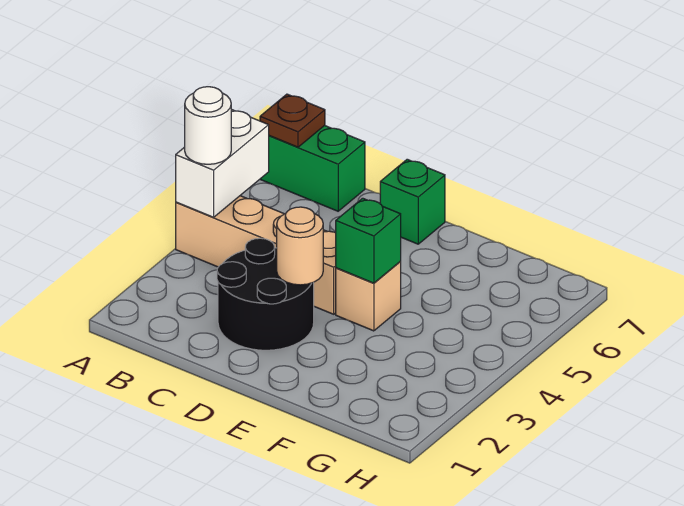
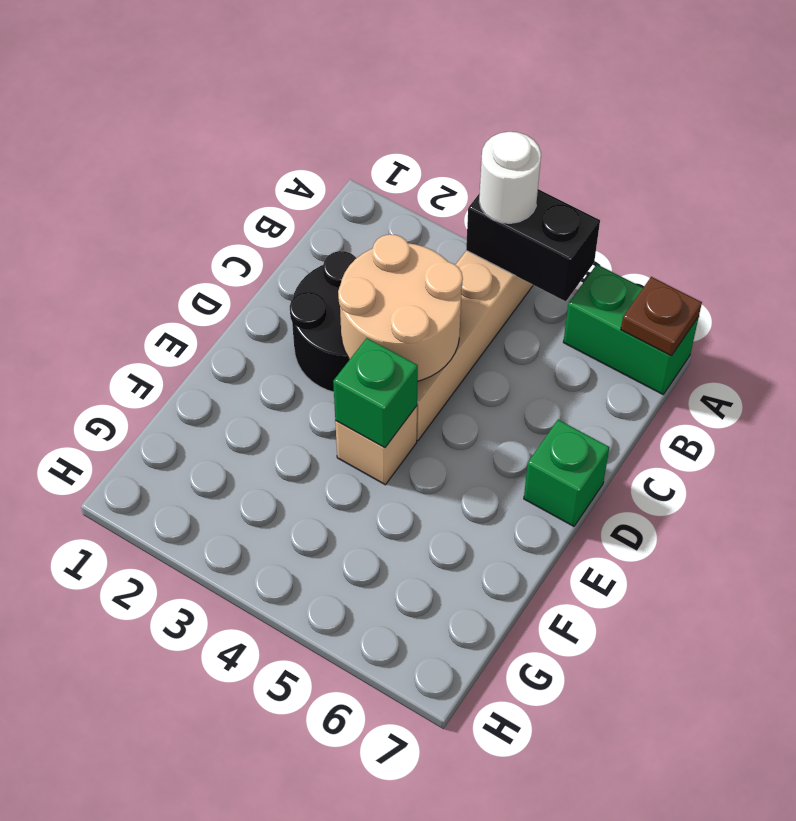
white brick A4:A5 level 2 -> black brick A4:A5 level 2
green brick A7:B7 level 1 -> green brick A6:A7 level 1
tan round brick D3 level 2 -> tan round brick C3:D4 level 2

